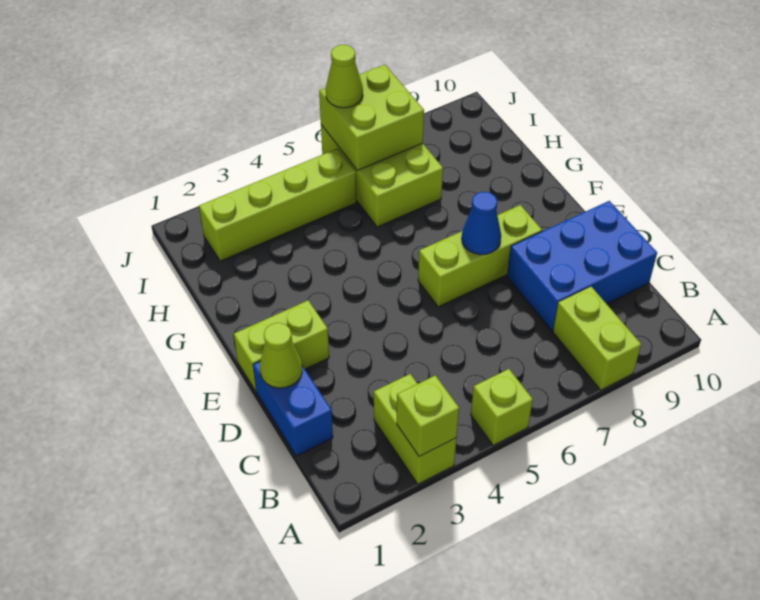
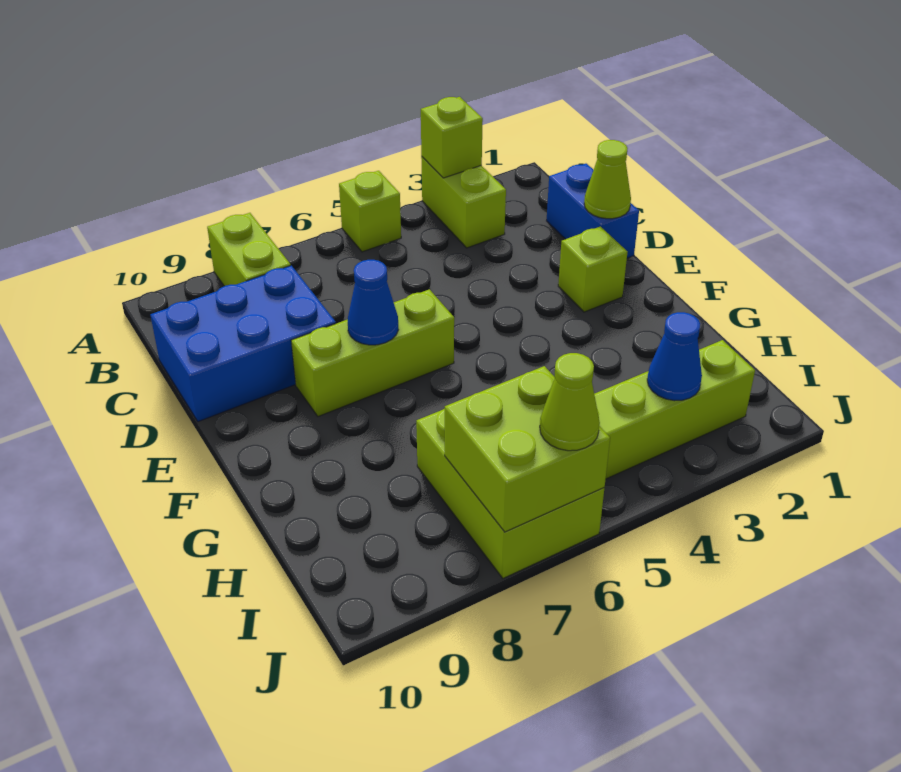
lime brick E1:E2 level 1 -> lime brick E2 level 1
none -> blue cone I3 level 2

